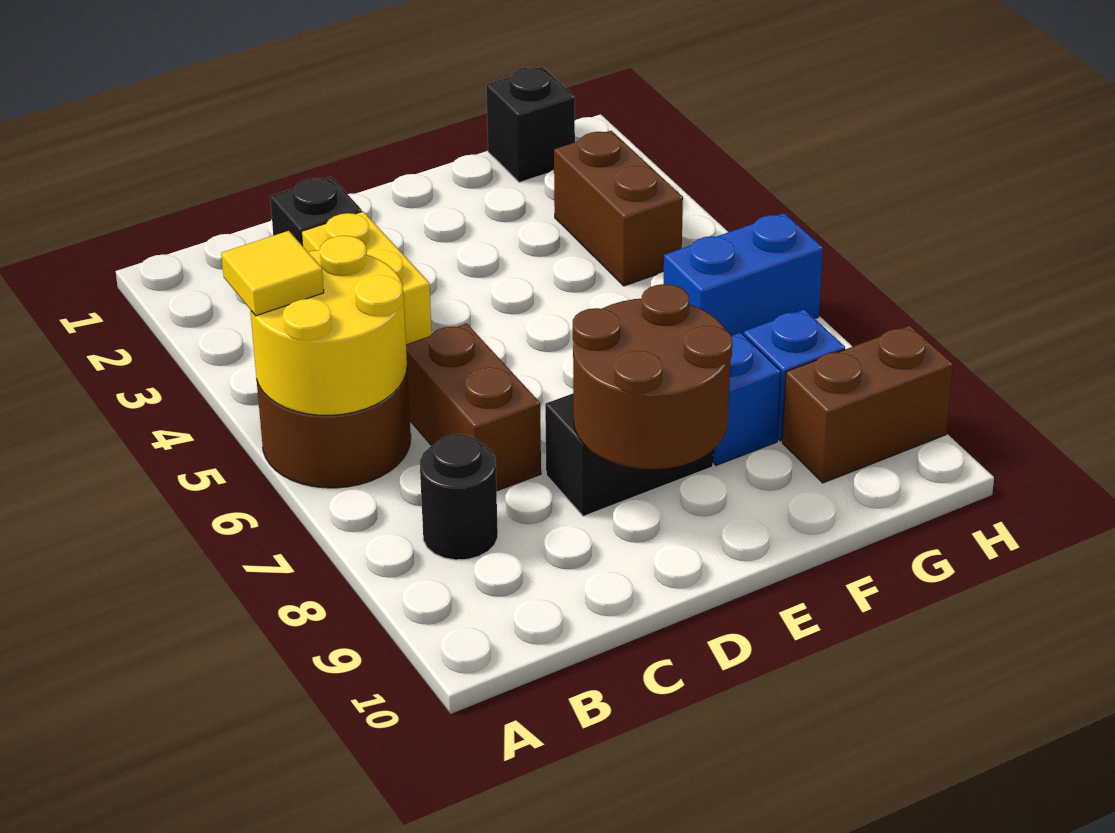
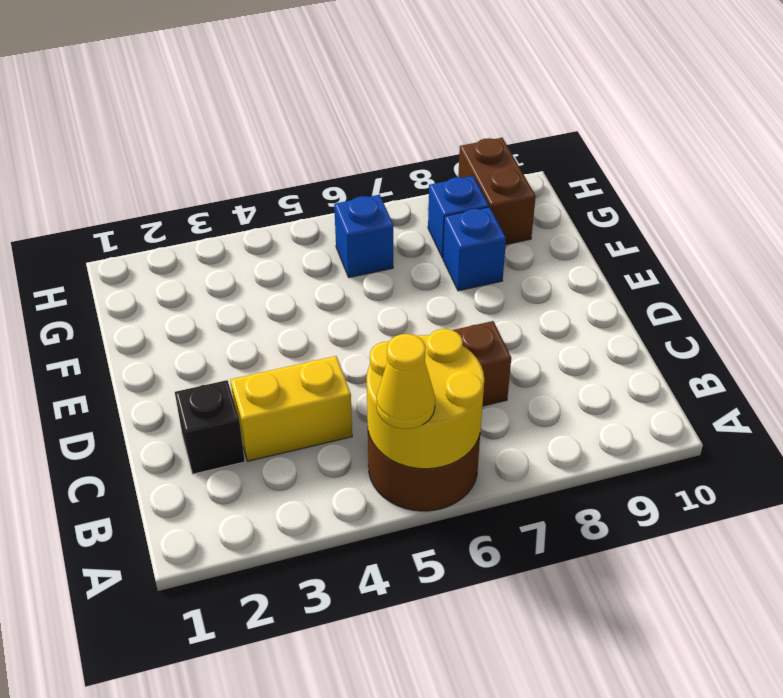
yellow tile A5 level 3 -> yellow cone A5 level 3
black round brick B8 level 1 -> none
black brick D8:E8 level 1 -> none
brown round brick D8:E9 level 2 -> none
black brick G1 level 1 -> none
brown brick G3:G4 level 1 -> none
blue brick G6:H6 level 1 -> blue brick G6 level 1

